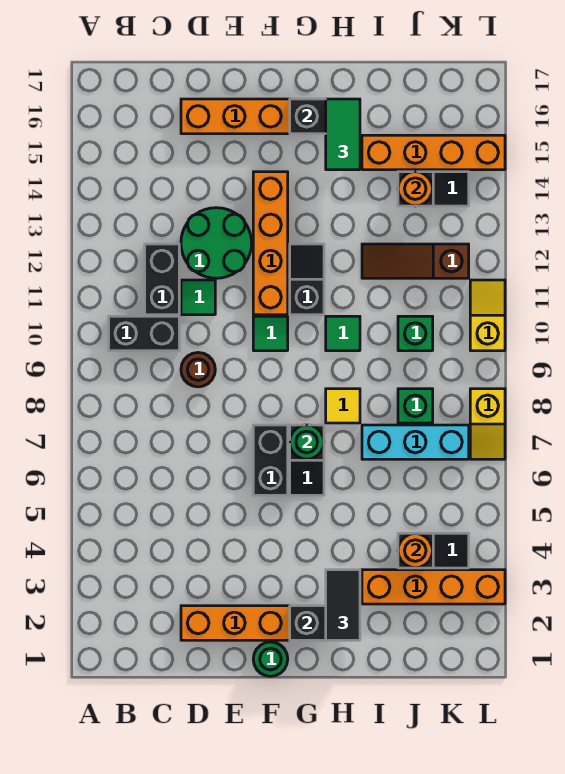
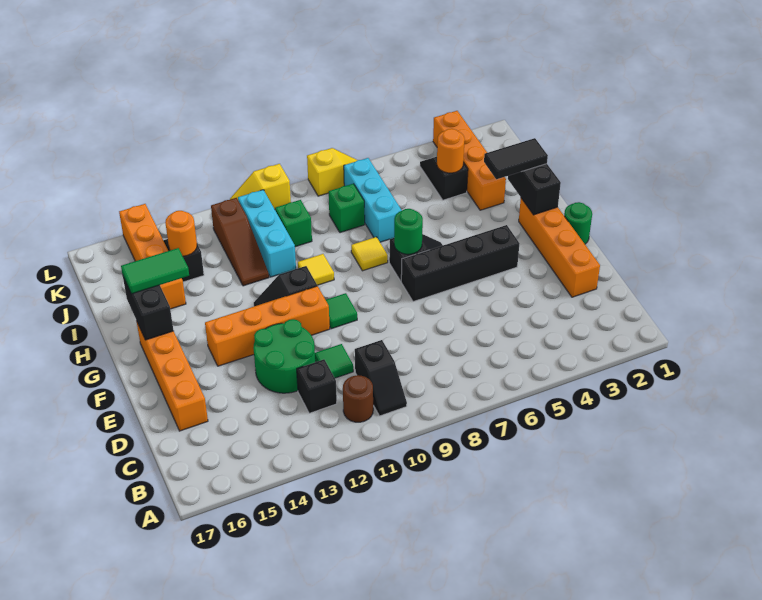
black brick B10:C10 level 1 -> black slope B10:C10 level 1 top C
black brick C11:C12 level 1 -> black brick C12 level 1
brown round brick D9 level 1 -> brown round brick B11 level 1
black brick F6:F7 level 1 -> black brick F4:F7 level 1
green tile H10 level 1 -> yellow tile H10 level 1
none -> cyan brick I11:K11 level 1

